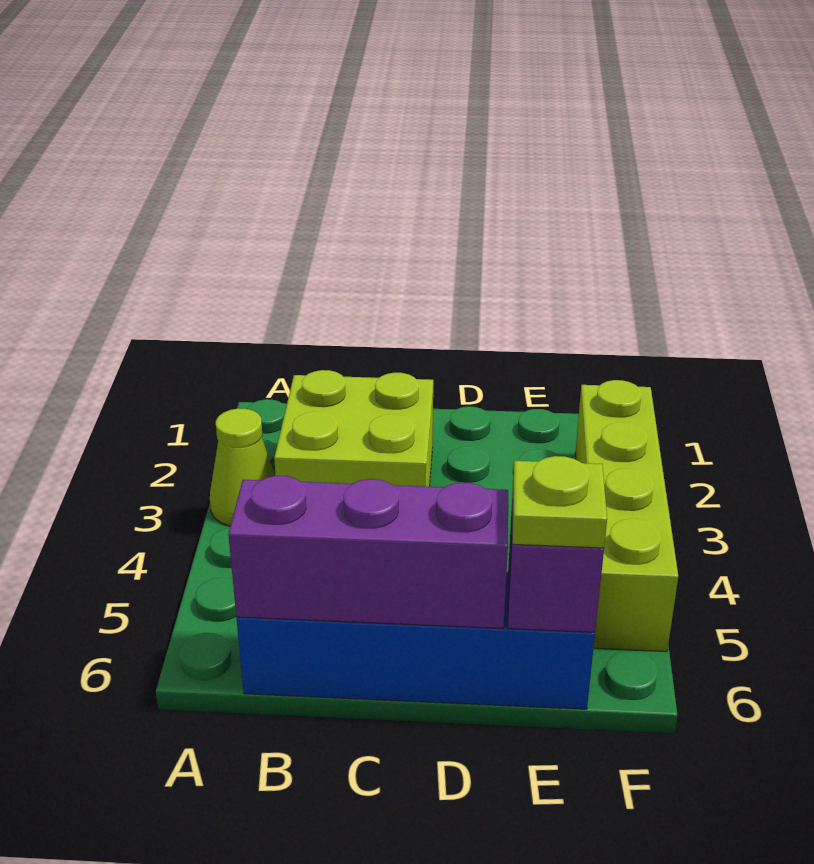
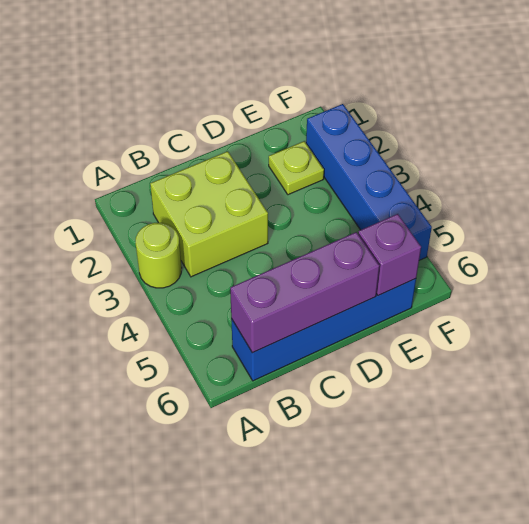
lime cone A3 level 1 -> lime round brick A3 level 1
lime plate E6 level 3 -> lime plate E2 level 1
lime brick F2:F5 level 1 -> blue brick F2:F5 level 1

